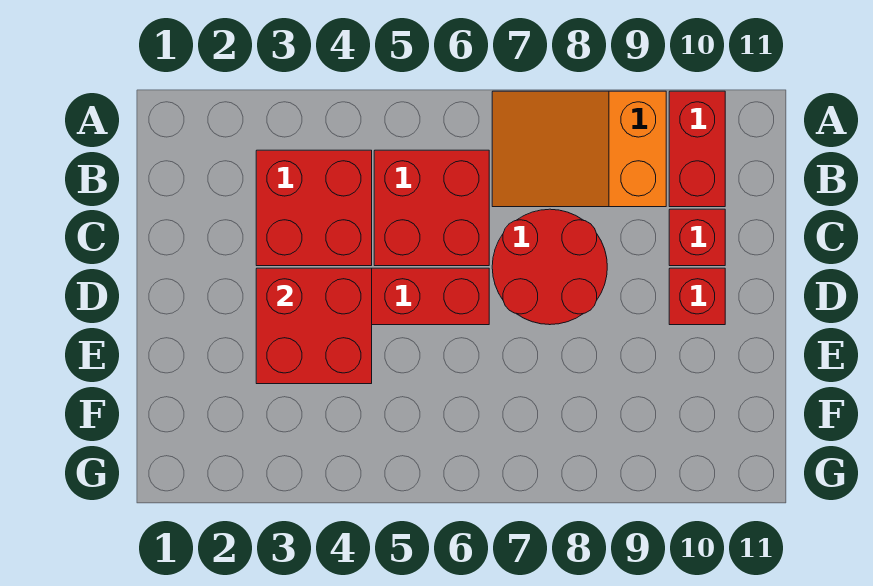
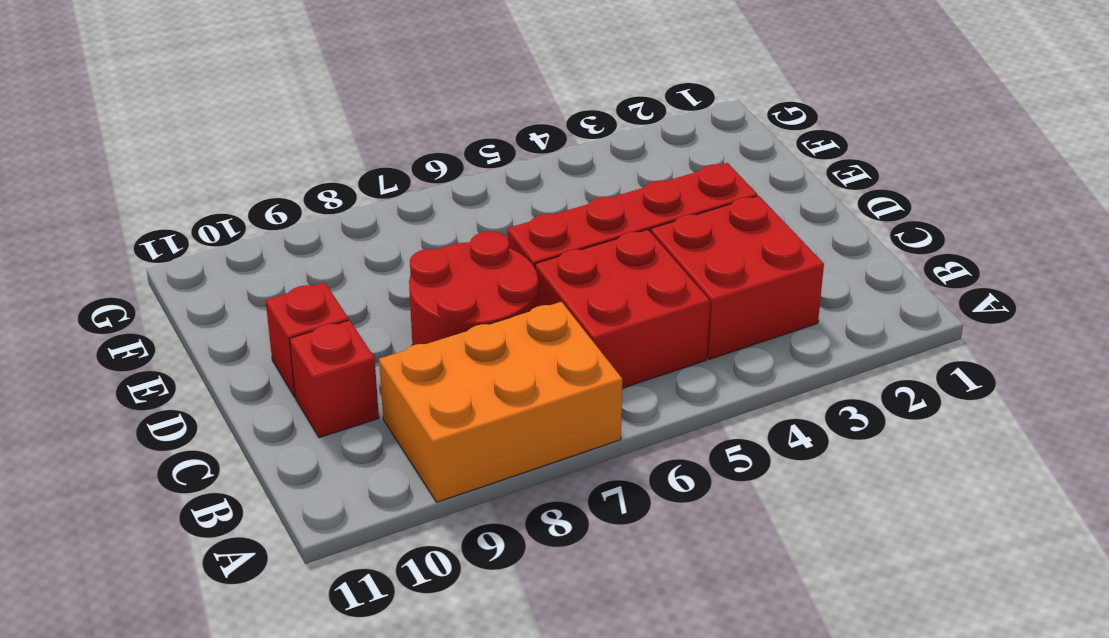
orange slope A7:B9 level 1 top 9 -> orange brick A7:B9 level 1
red brick A10:B10 level 1 -> none
red brick D3:E4 level 2 -> none

